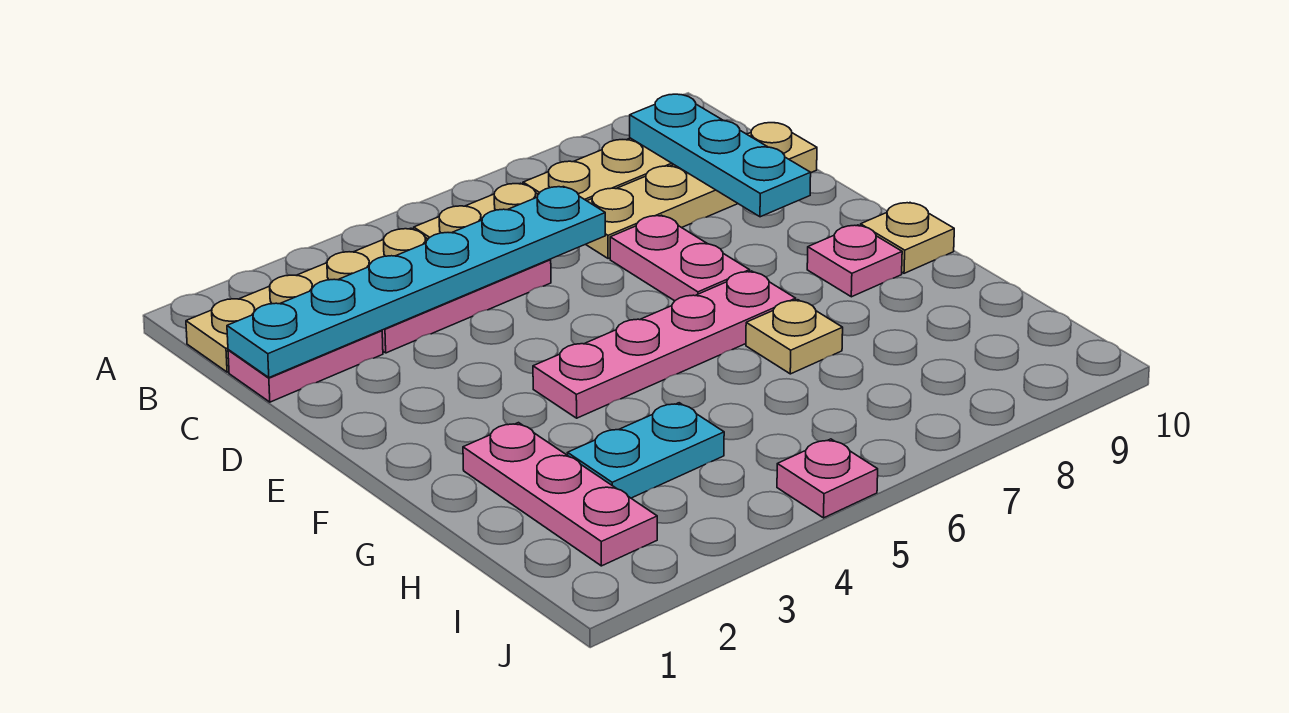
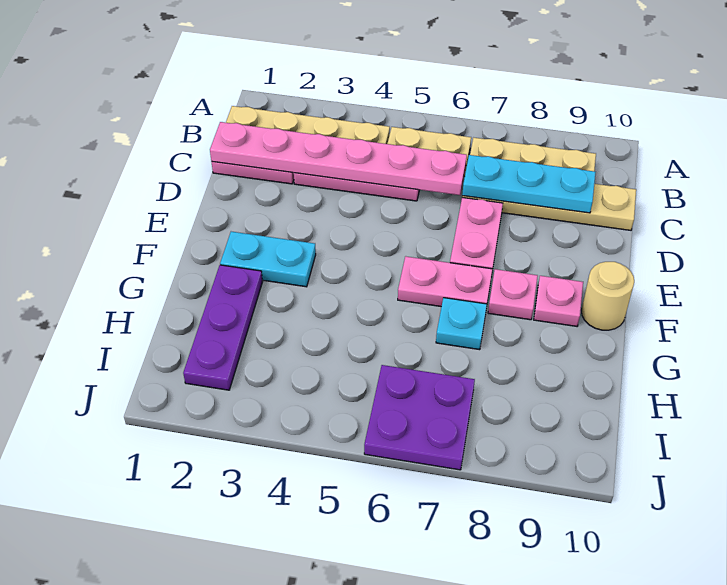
cyan plate B9:D9 level 2 -> cyan plate C7:C9 level 2
cyan plate C1:C6 level 2 -> pink plate C1:C6 level 2
pink plate F4:F7 level 1 -> pink plate F6:F7 level 1
tan plate F10 level 1 -> tan round brick F10 level 1
pink plate G2:I2 level 1 -> purple plate G2:I2 level 1
tan plate G7 level 1 -> cyan plate G7 level 1
cyan plate H3:H4 level 1 -> cyan plate F2:F3 level 1
none -> purple plate I6:J7 level 1
pink plate J5 level 1 -> pink plate F8 level 1

